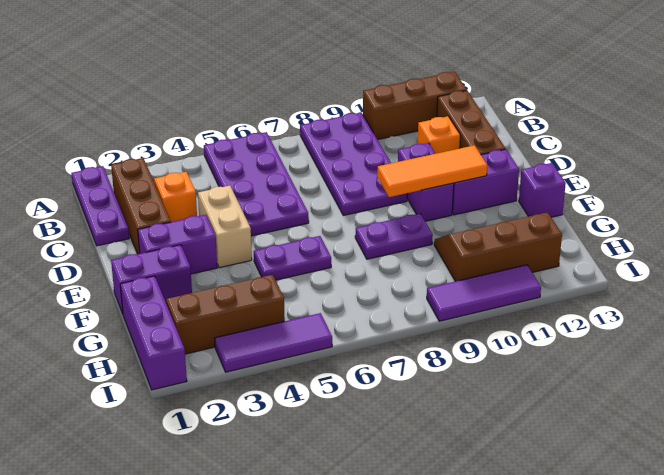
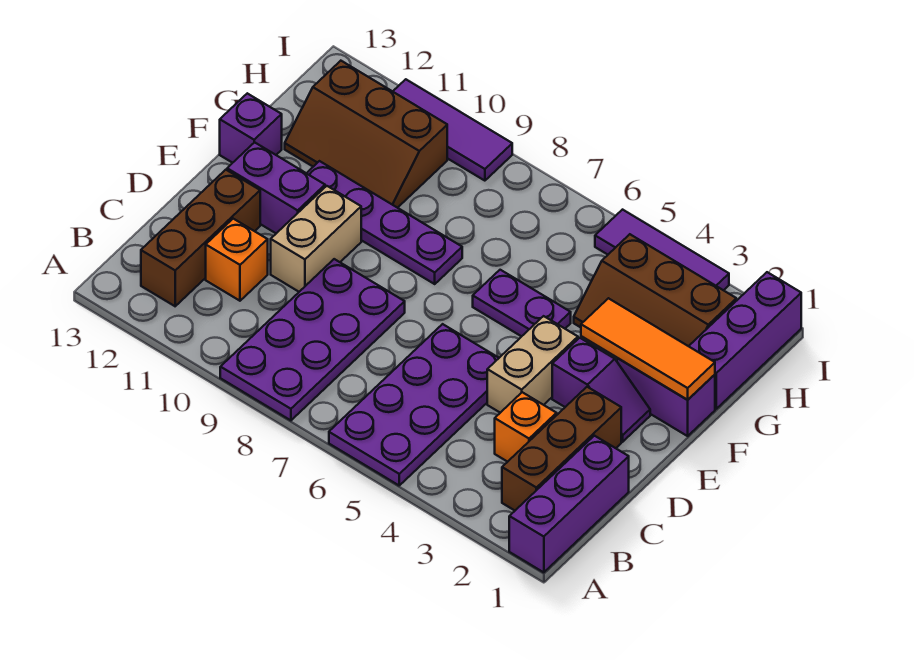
purple plate A1:C1 level 1 -> purple brick A1:C1 level 1
brown brick A10:A12 level 1 -> none
purple brick D10:E10 level 1 -> tan brick D10:E10 level 1
purple brick E2:E3 level 1 -> purple slope E2:E3 level 1 top 3
orange tile E9:E11 level 2 -> orange tile F1:F3 level 2
purple plate F8:F9 level 1 -> purple plate F8:F11 level 1

